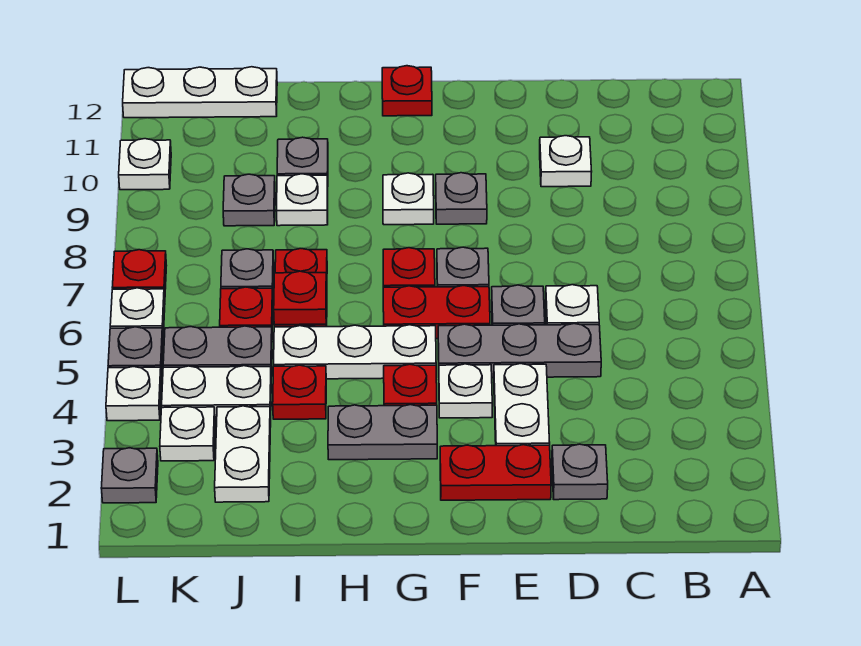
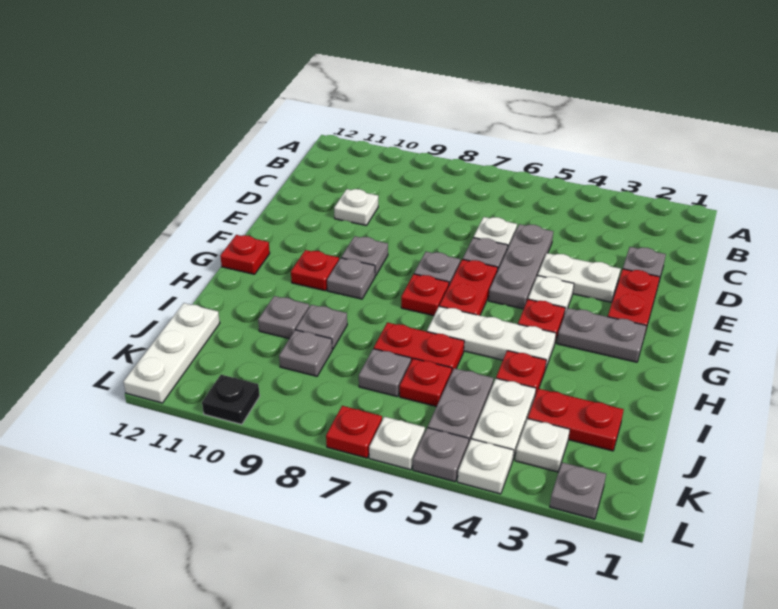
grey plate G3:H3 level 1 -> grey plate G2:G3 level 1
white plate G5:I5 level 1 -> white plate H4:H6 level 1
white plate G9 level 1 -> grey plate G9 level 1
red plate I6 level 2 -> red plate G10 level 1
white plate I9 level 1 -> grey plate I9 level 1
white plate J2:J3 level 1 -> red plate J2:J3 level 1
white plate L10 level 1 -> black plate L10 level 1

